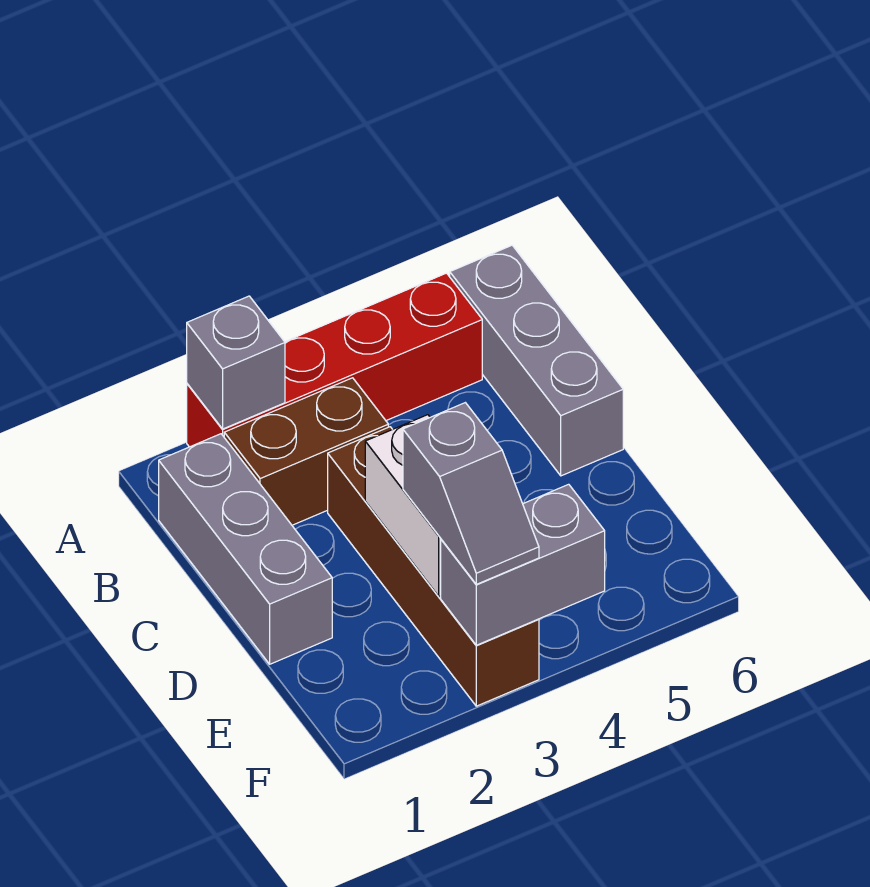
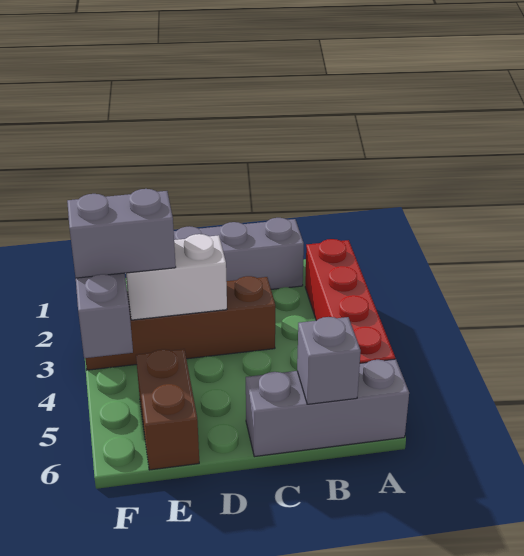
grey brick A2 level 2 -> grey brick B6 level 2
brown brick B2:B3 level 1 -> brown brick E5:E6 level 1
grey slope E3:F3 level 3 top E -> grey brick E3:F3 level 3

